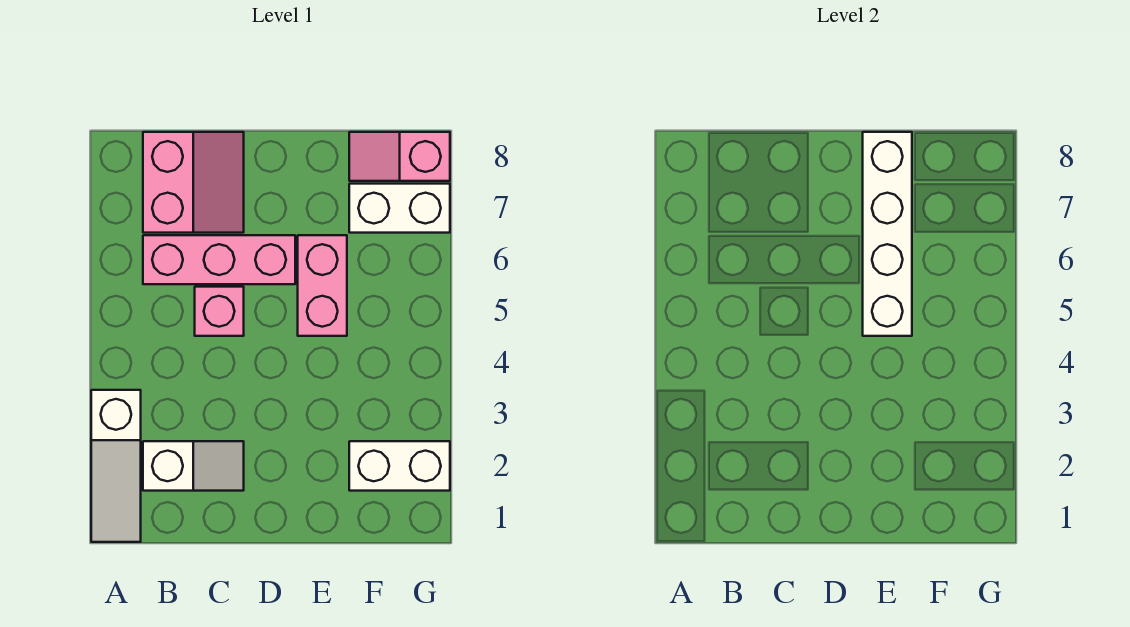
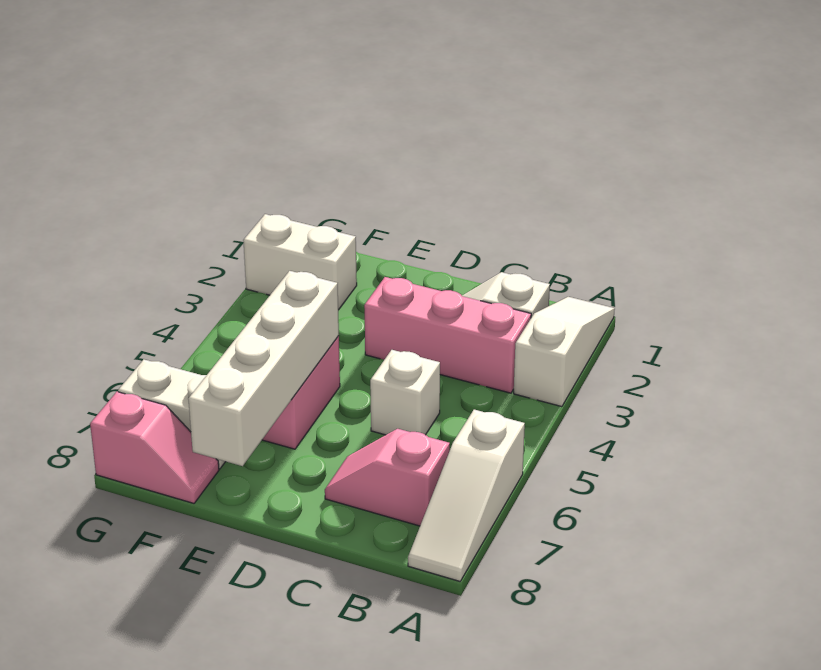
none -> white slope A6:A8 level 1 top 6
pink brick B6:D6 level 1 -> pink brick B3:D3 level 1
pink slope B7:C8 level 1 top B -> pink slope B7:C7 level 1 top B
pink brick C5 level 1 -> white brick C5 level 1

